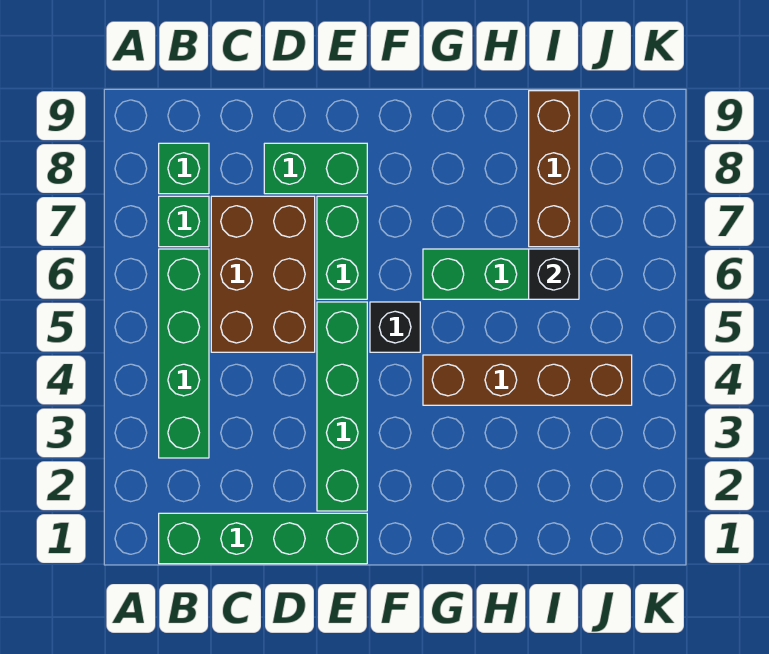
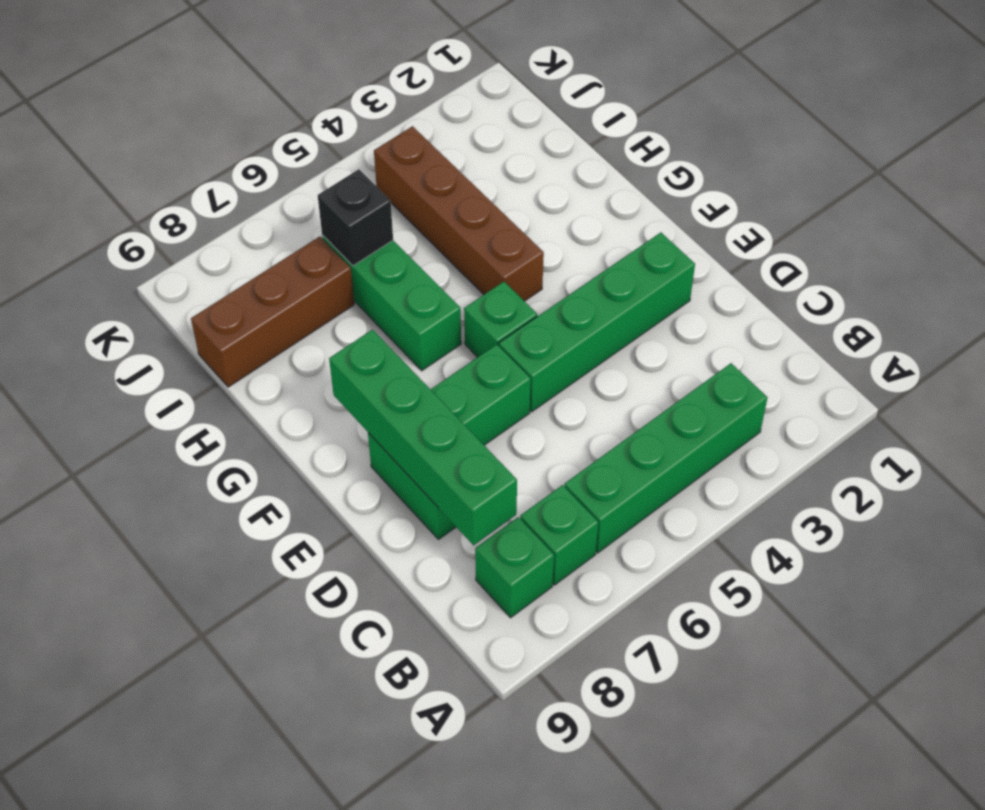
green brick B1:E1 level 1 -> green brick C8:F8 level 2
brown brick C5:D7 level 1 -> none
black brick F5 level 1 -> green brick F5 level 1

